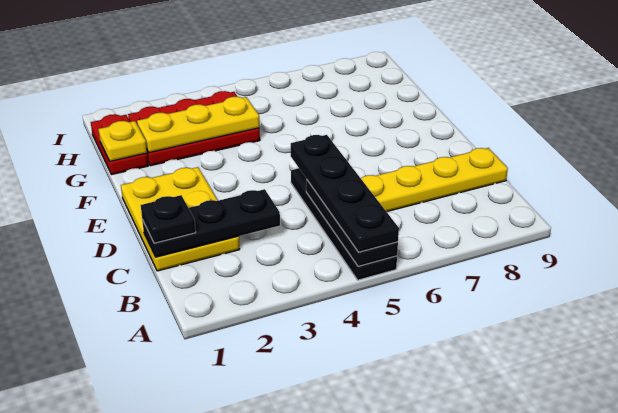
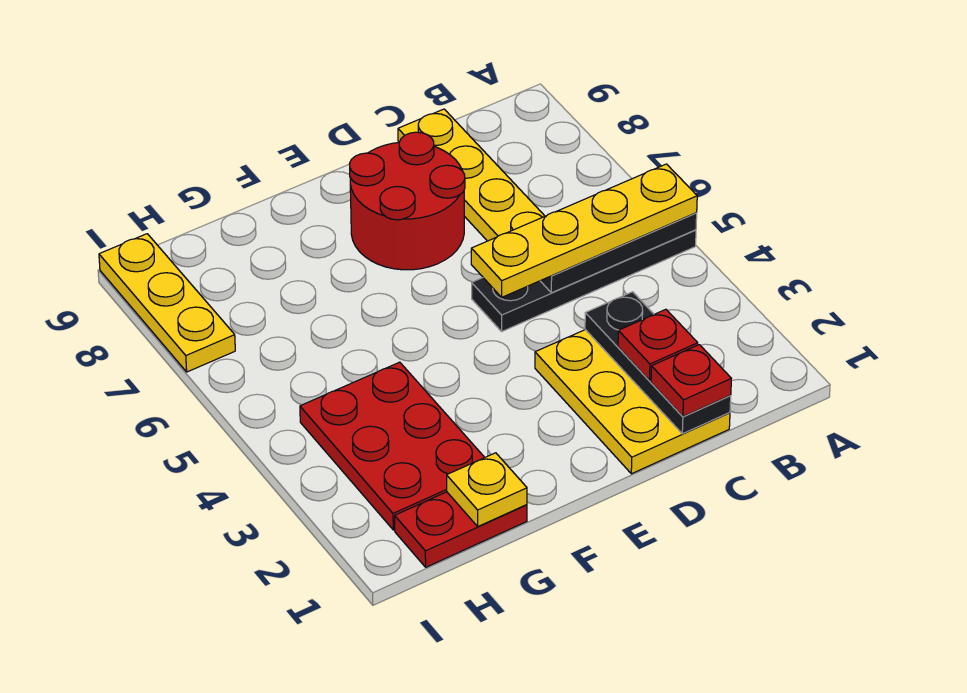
black plate A5:D5 level 3 -> yellow plate A5:D5 level 3
yellow plate C1:E2 level 1 -> yellow plate C1:D3 level 1
black plate C1 level 3 -> red plate C1 level 3
none -> red plate C2 level 3
none -> red round brick D7:E8 level 1
yellow plate G2:G4 level 2 -> yellow plate I7:I9 level 1

